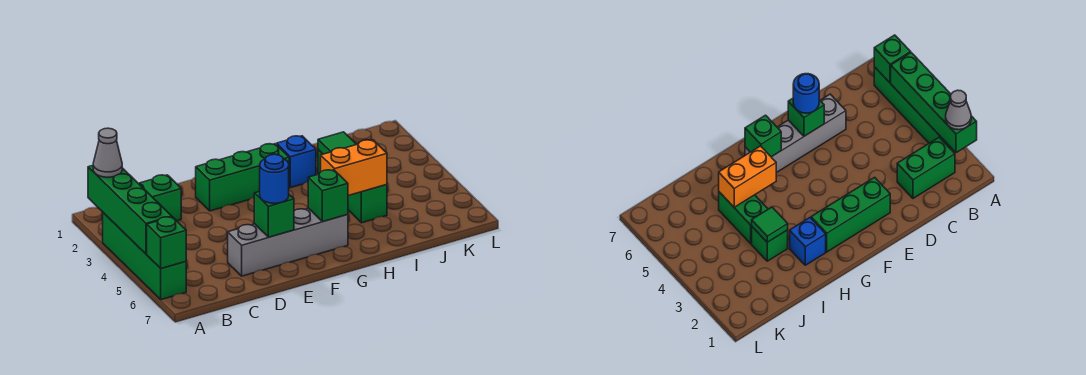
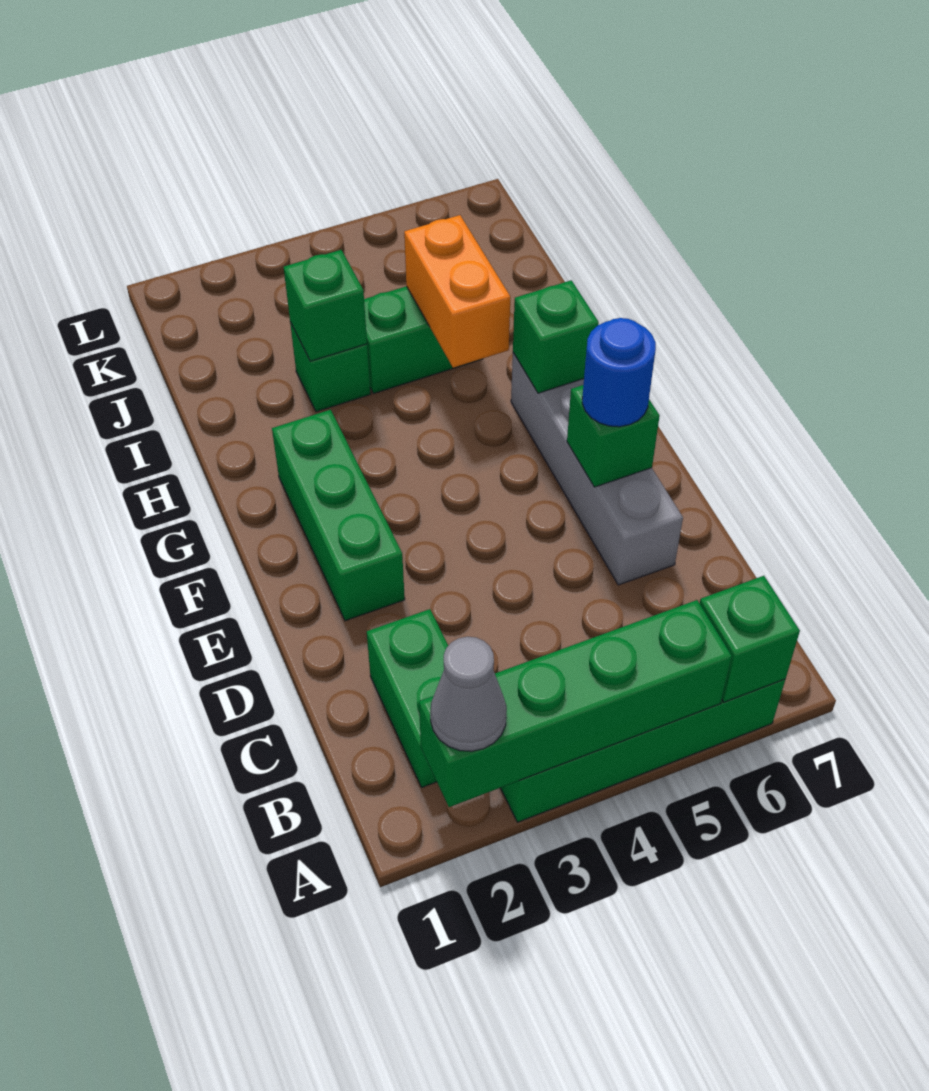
blue brick H2 level 1 -> none
green tile I3 level 2 -> green brick I3 level 2

